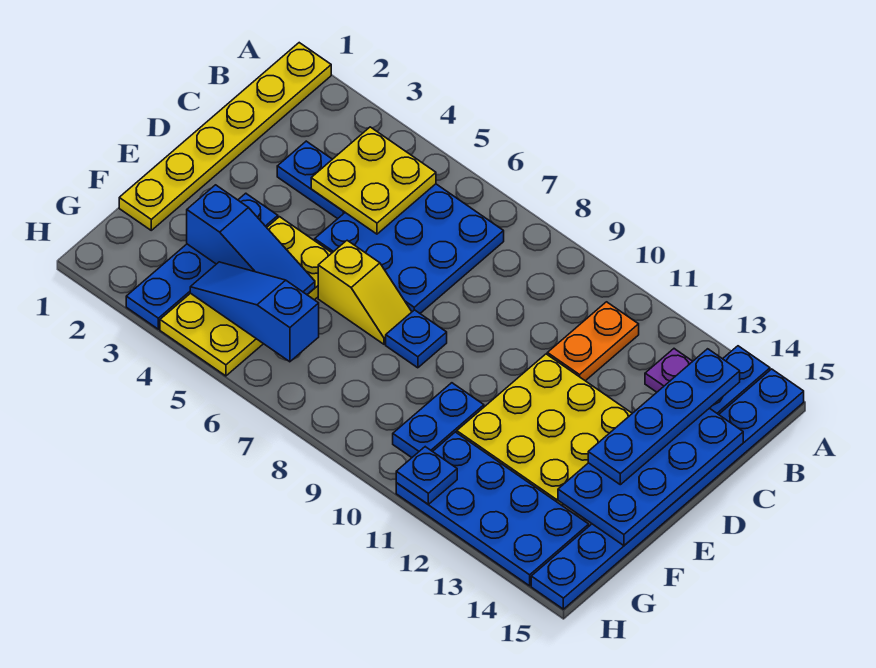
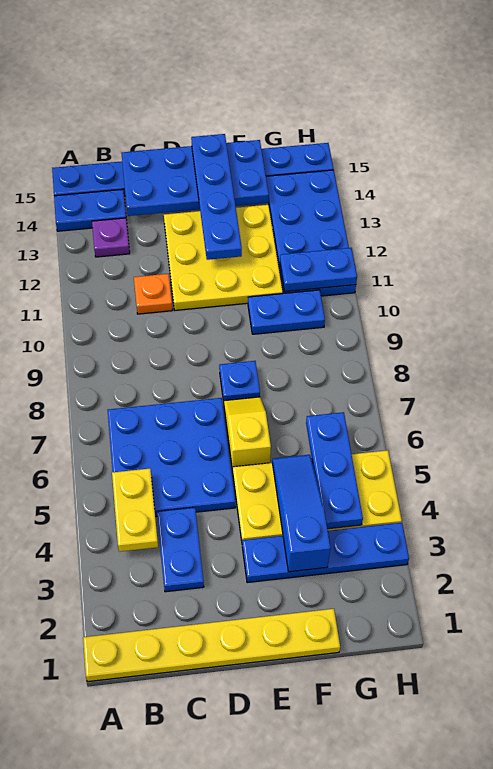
yellow plate B4:C5 level 2 -> yellow plate B4:B5 level 2
orange plate B11:C11 level 1 -> orange plate C11 level 1
blue plate B14:E14 level 3 -> blue plate E12:E15 level 3
blue slope G4:G6 level 2 top 6 -> blue plate G4:G6 level 2
blue plate H11 level 2 -> blue plate G11:H11 level 2

